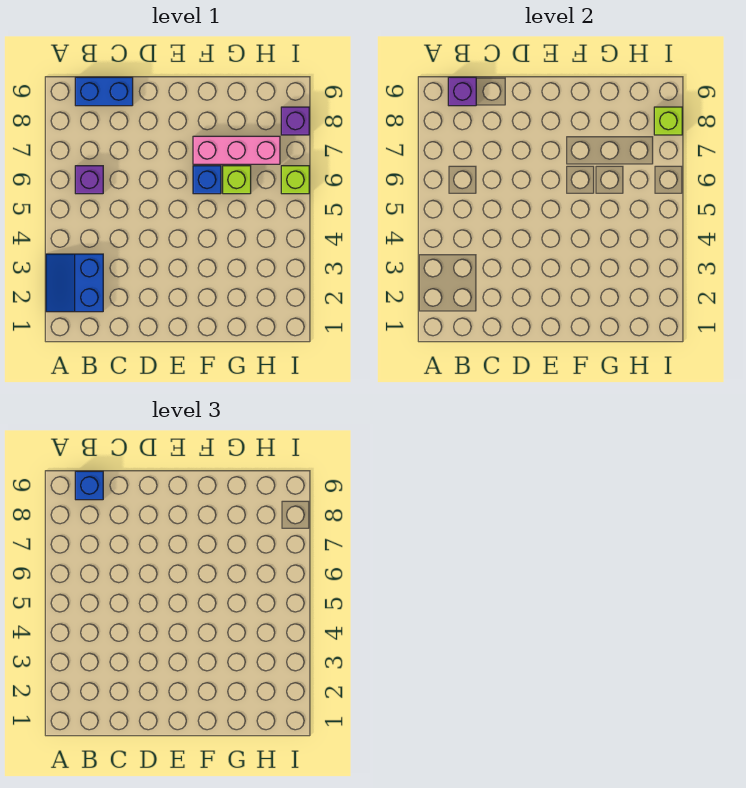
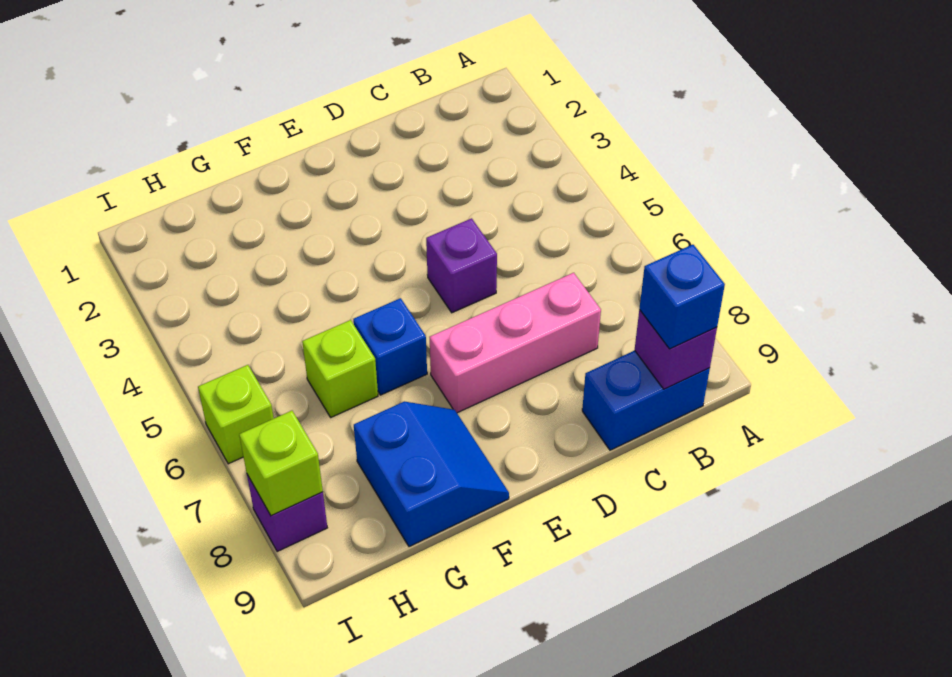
blue slope A2:B3 level 1 top B -> blue slope F8:G9 level 1 top G
purple brick B6 level 1 -> purple brick D5 level 1
pink brick F7:H7 level 1 -> pink brick C7:E7 level 1

